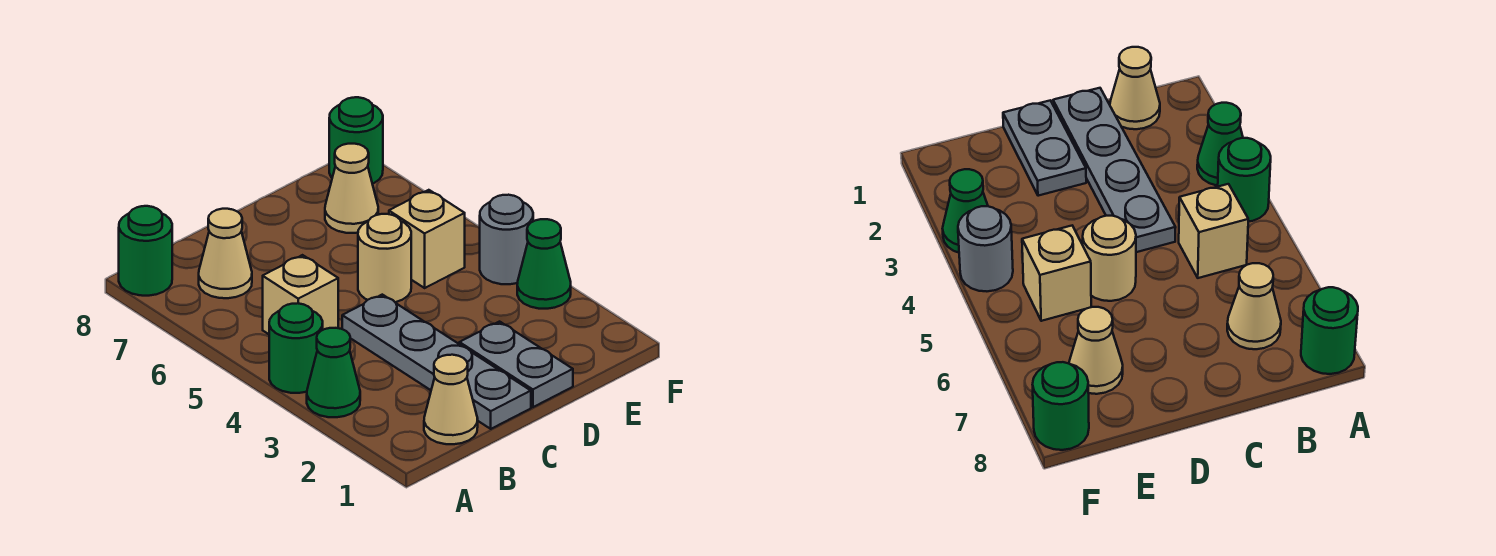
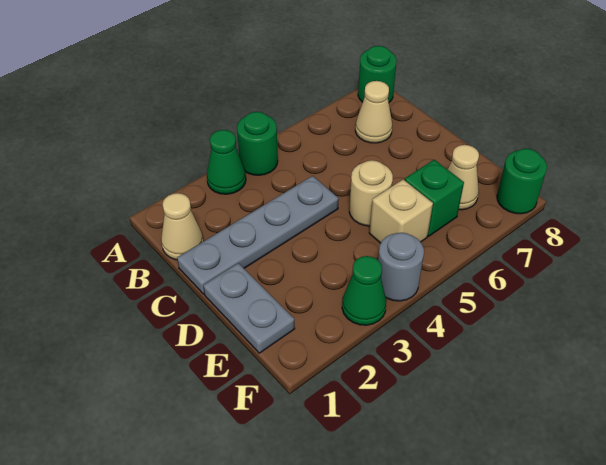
tan brick B5 level 1 -> none
grey plate D1:D2 level 1 -> grey plate D1:E1 level 1
none -> green brick E6 level 1

